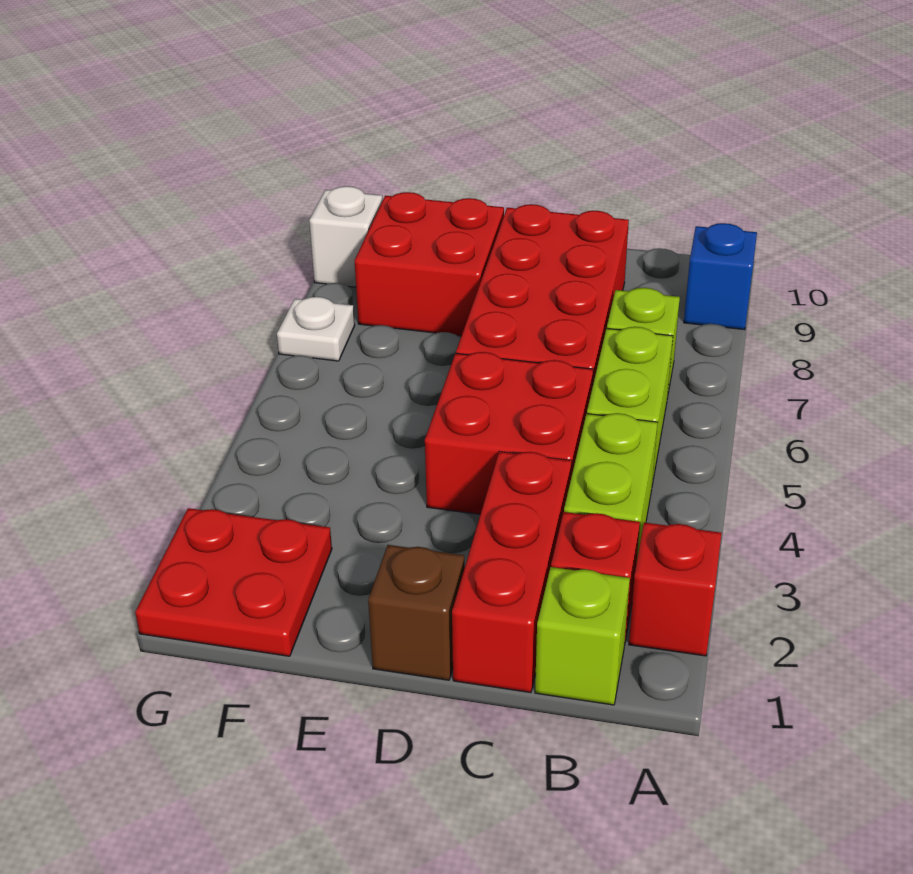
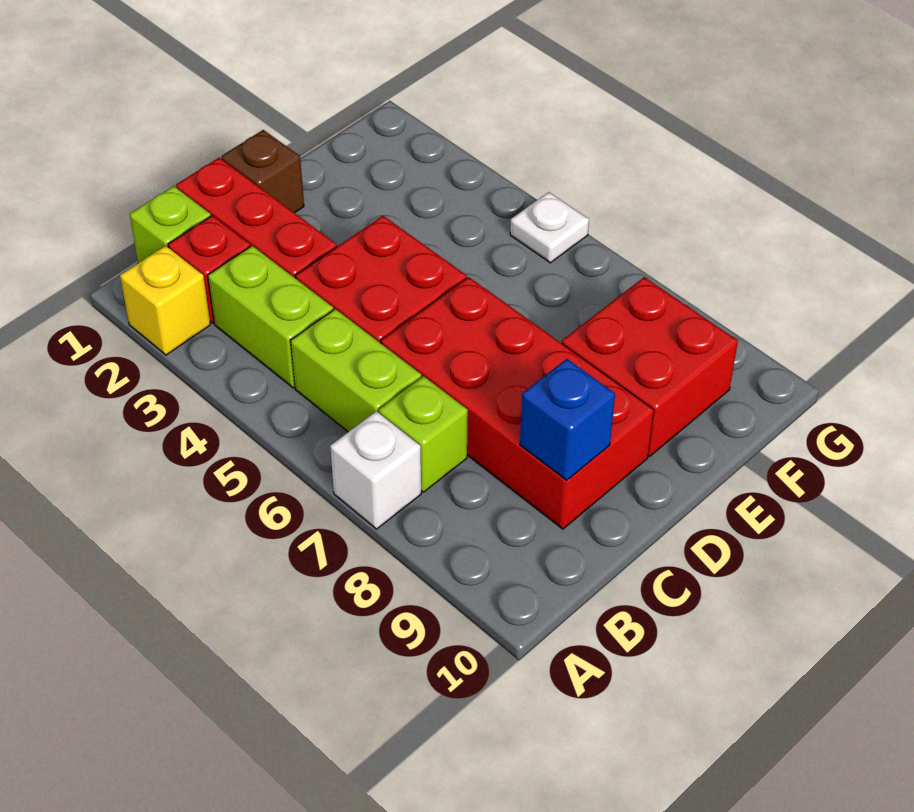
red brick A2 level 1 -> yellow brick A2 level 1
blue brick A9 level 1 -> blue brick C9 level 2
red plate F1:G2 level 1 -> none
white plate G7 level 1 -> white plate G5 level 1
white brick G9 level 1 -> white brick A7 level 1

